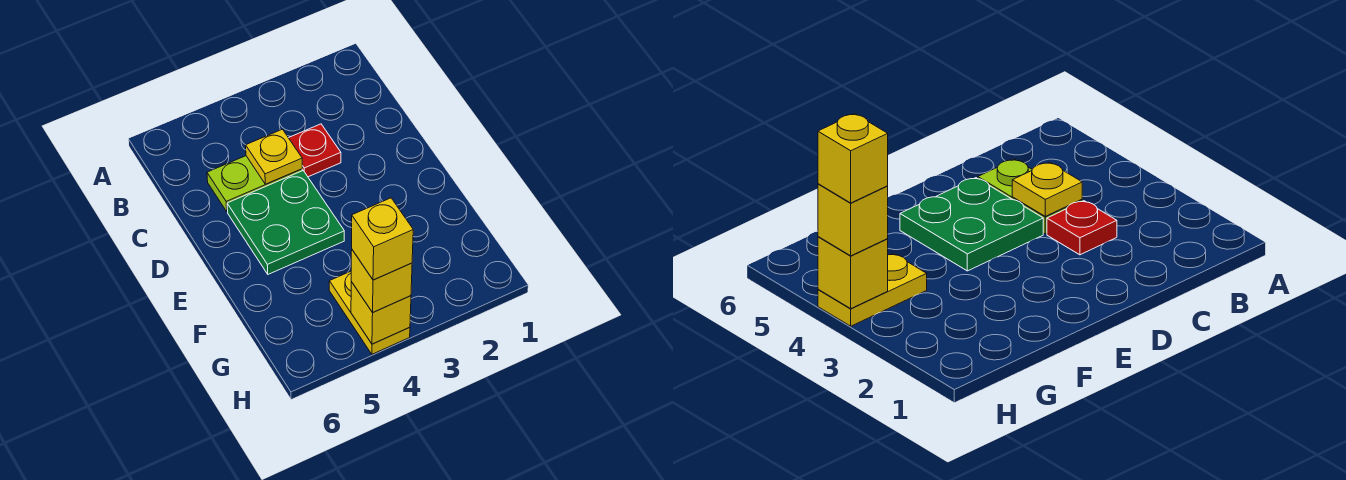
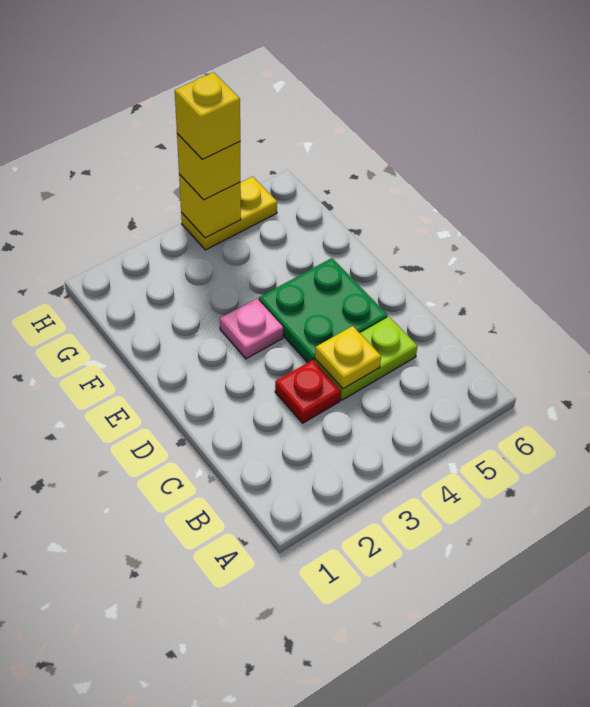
none -> pink plate E3 level 1
yellow plate G4:H4 level 1 -> yellow plate H4:H5 level 1

